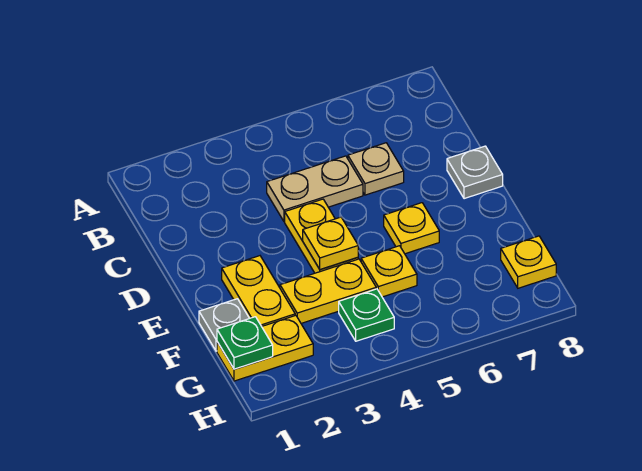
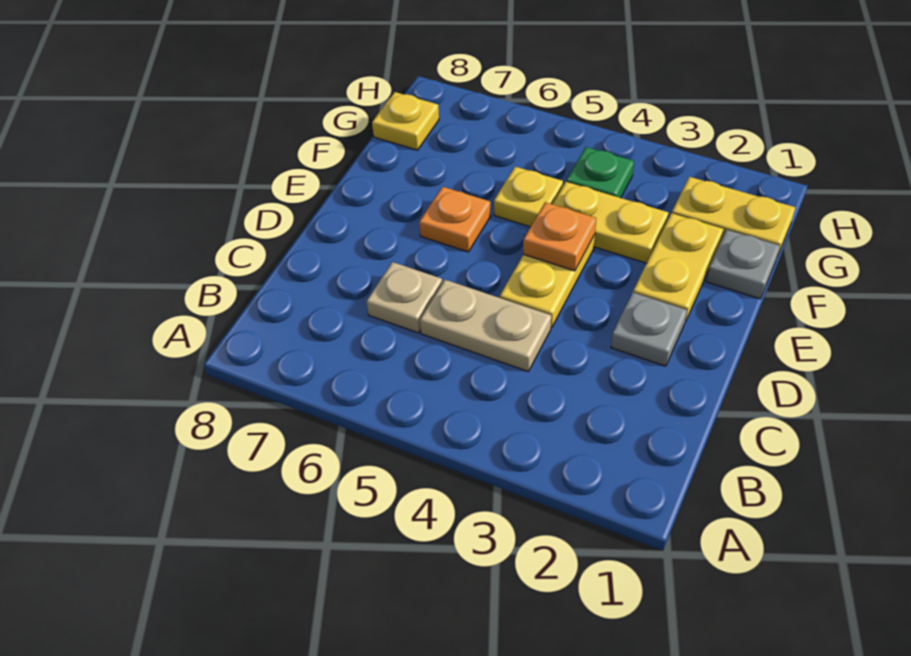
grey plate D8 level 1 -> grey plate D2 level 1
yellow plate E4 level 2 -> orange plate E4 level 2
yellow plate E6 level 1 -> orange plate E6 level 1
green plate G1 level 2 -> none

